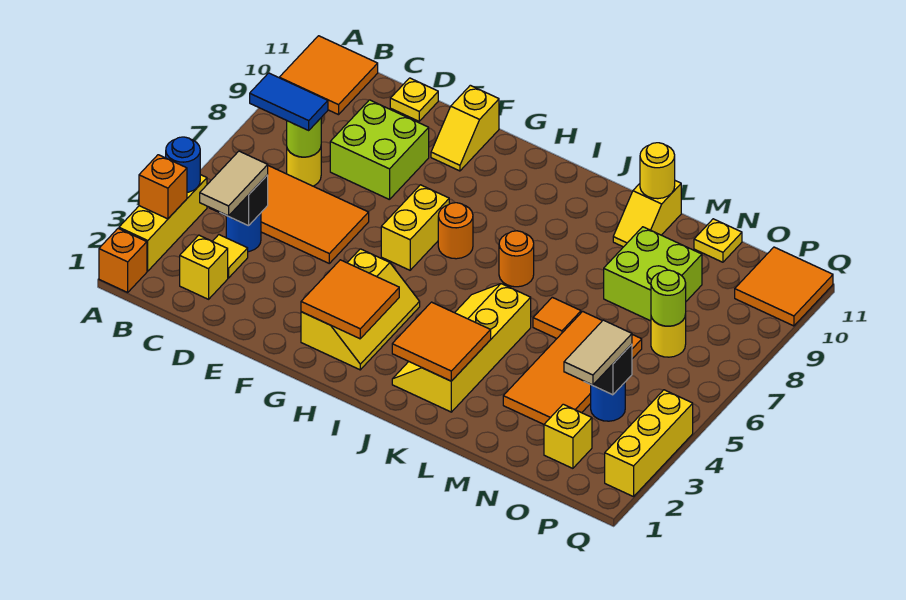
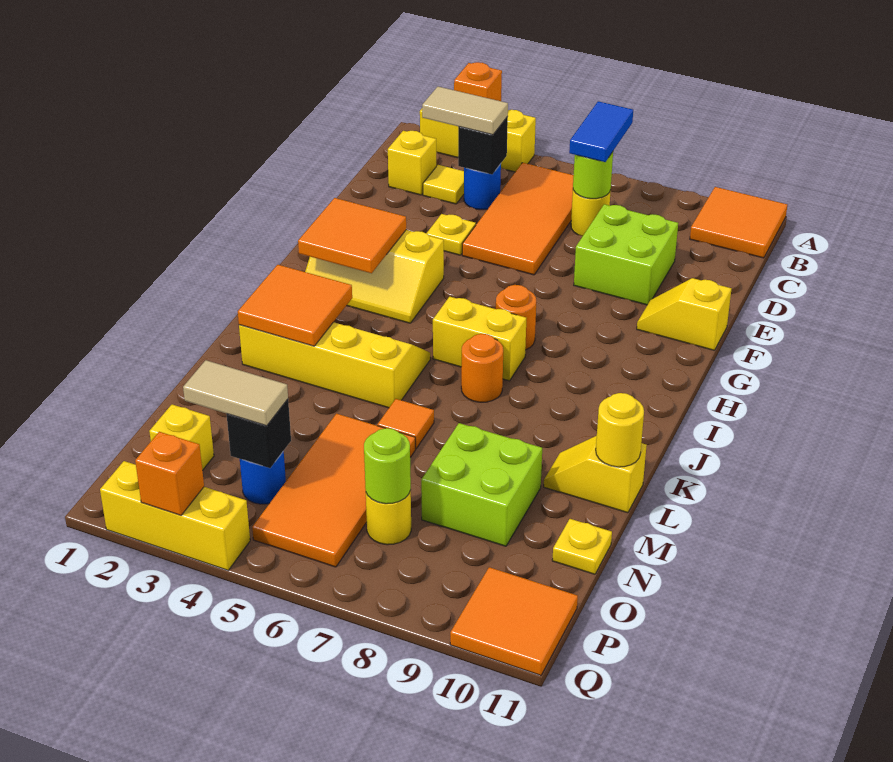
orange brick A1 level 1 -> orange brick Q3 level 2
blue round brick A4 level 2 -> none
yellow plate D11 level 1 -> yellow plate E4 level 1
yellow brick G6:G7 level 1 -> yellow brick I6:I7 level 1
orange tile M3:N6 level 1 -> orange tile M5:P6 level 1

